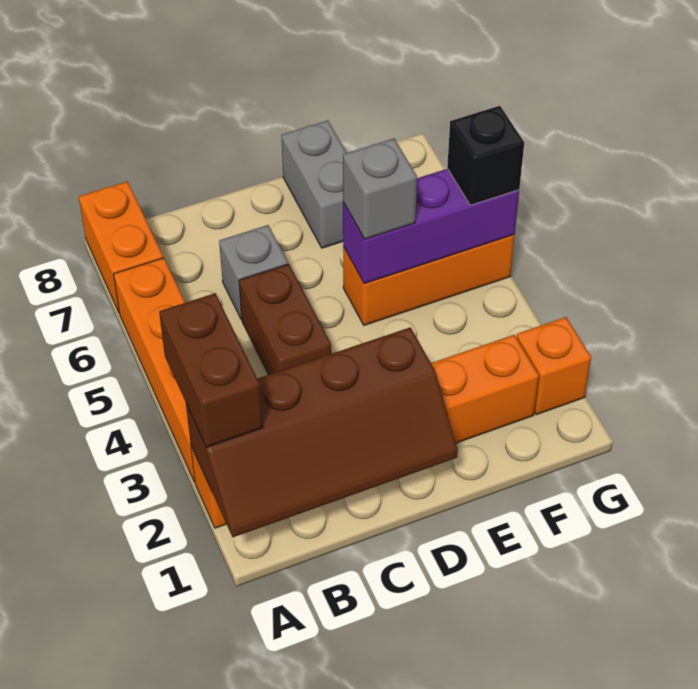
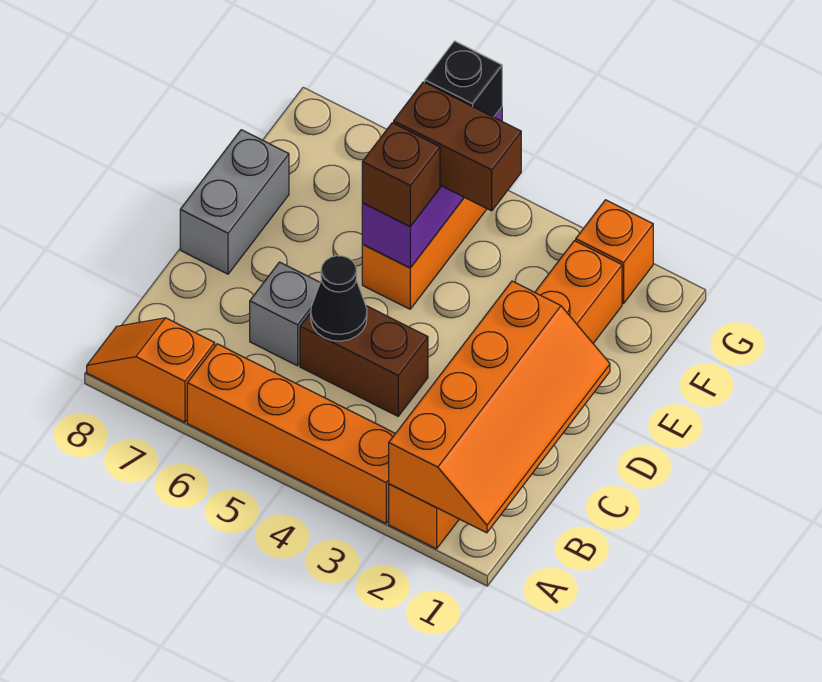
brown slope A1:D2 level 2 top 2 -> orange slope A1:D2 level 2 top 2
brown brick A2:A3 level 3 -> brown brick F4:F5 level 3
orange brick A7:A8 level 1 -> orange slope A7:A8 level 1 top 7
none -> black cone C5 level 2
grey brick E5 level 3 -> brown brick E5 level 3
grey brick E7:E8 level 1 -> grey brick D8:E8 level 1

